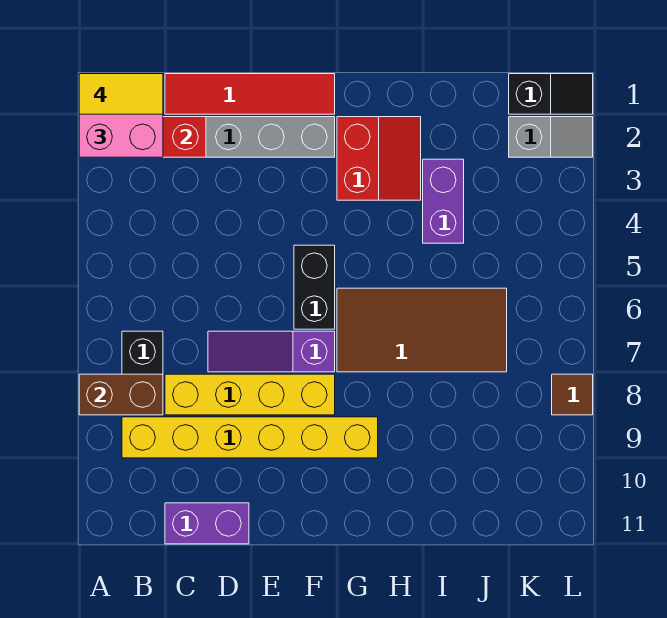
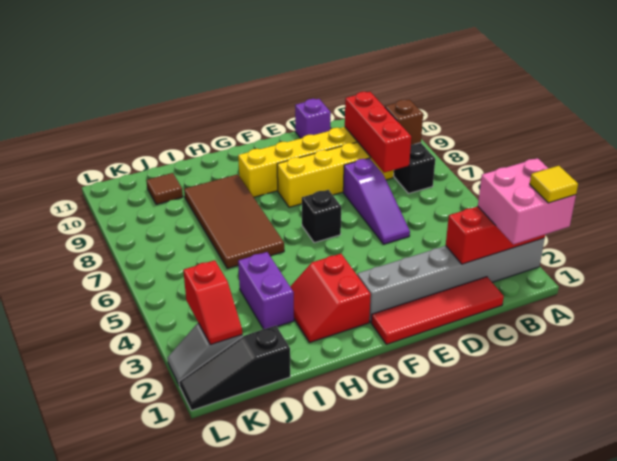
yellow tile A1:B1 level 4 -> yellow tile A1 level 4
brown brick A8:B8 level 2 -> brown brick B8 level 2
none -> red brick C7:C9 level 2
purple brick C11:D11 level 1 -> purple brick D11 level 1
purple slope D7:F7 level 1 top F -> purple slope D5:D7 level 1 top 7
black brick F5:F6 level 1 -> black brick F6 level 1
brown tile G6:J7 level 1 -> brown tile H6:I9 level 1
black slope K1:L1 level 1 top K -> black slope J1:L1 level 1 top J
none -> red slope K2:K3 level 2 top 3
brown tile L8 level 1 -> brown tile J10 level 1

